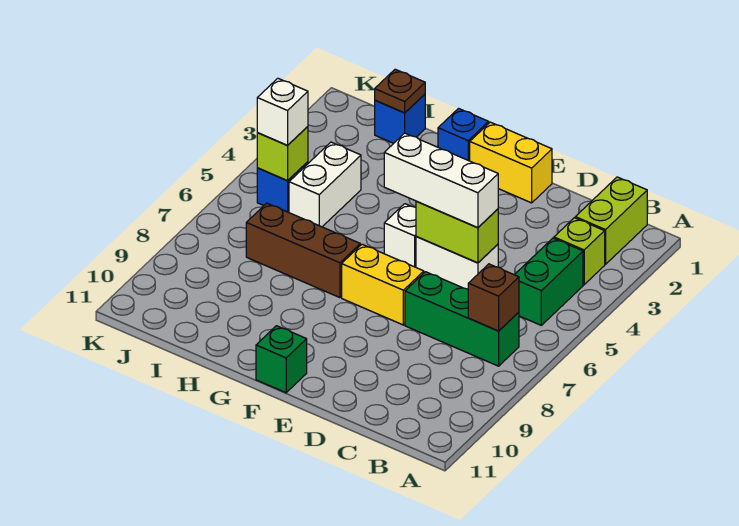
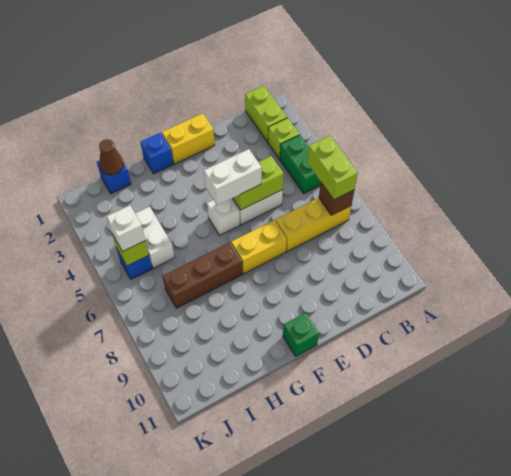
none -> lime brick B6:B7 level 3
green brick B7:D7 level 1 -> yellow brick B7:D7 level 1
white brick D5:F5 level 3 -> white brick E5:F5 level 3
brown plate I1 level 2 -> brown cone I1 level 2

